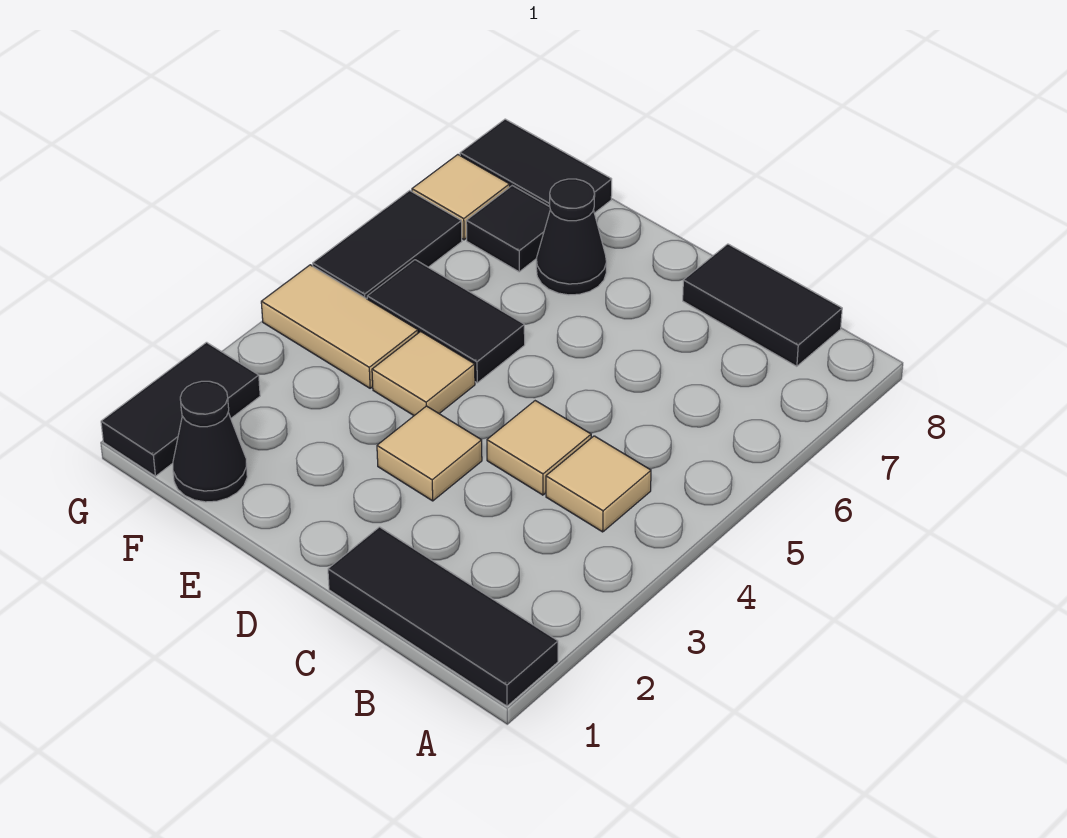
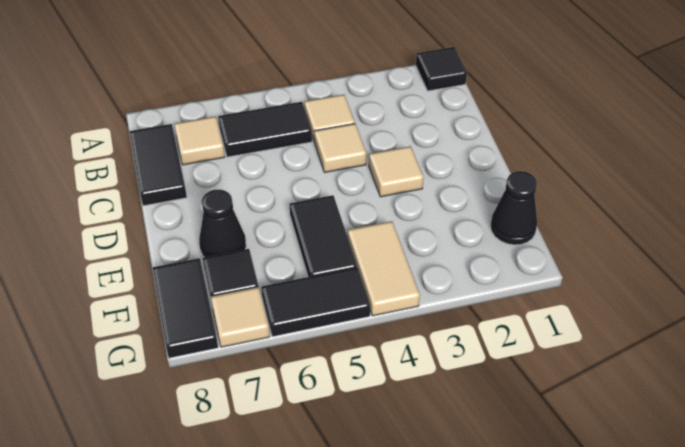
black tile A1:C1 level 1 -> black tile A1 level 1
tan tile E4 level 1 -> tan tile B7 level 1
black tile G1:G2 level 1 -> black tile B5:B6 level 1

